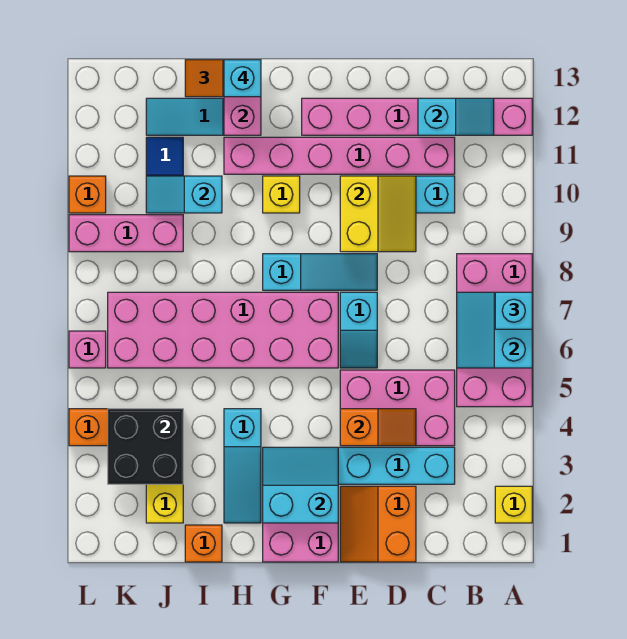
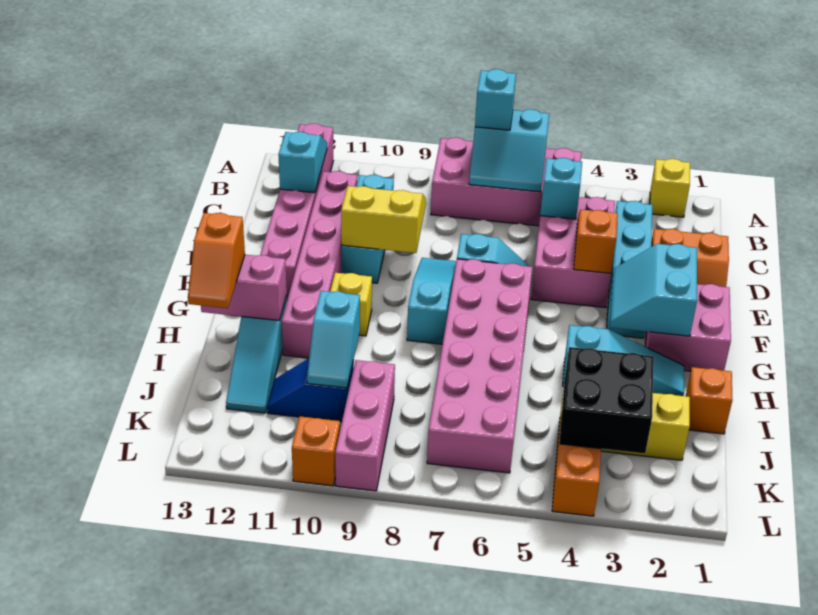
cyan brick H13 level 4 -> cyan brick C5 level 2
pink brick L6 level 1 -> none

